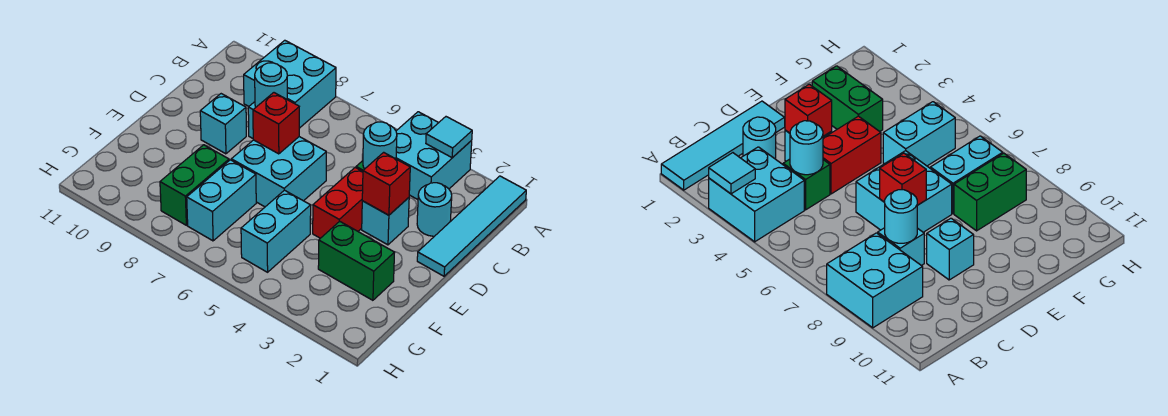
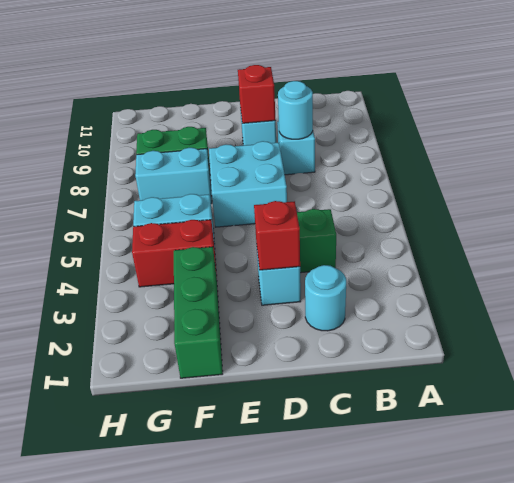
cyan tile A1:D1 level 1 -> none
cyan brick A3:B4 level 1 -> none
cyan tile A3 level 2 -> none
cyan brick A8:B9 level 1 -> none
cyan round brick C4 level 2 -> none
red brick D4:E4 level 1 -> red brick F4:G4 level 1
red brick D7 level 2 -> red brick D9 level 2
green brick F2:F3 level 1 -> green brick F1:F3 level 1

